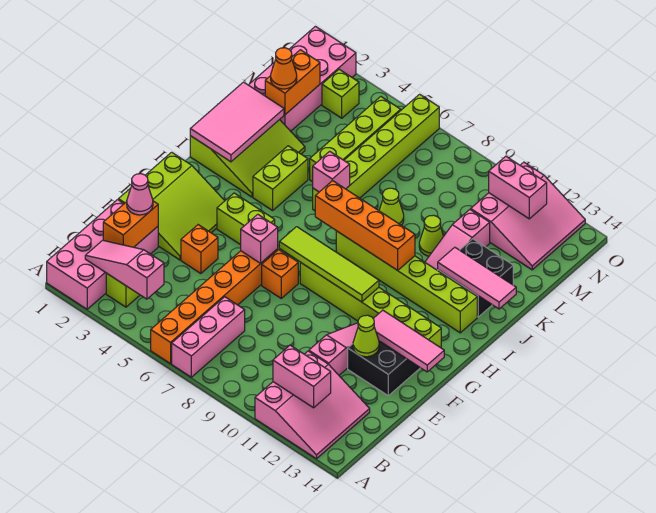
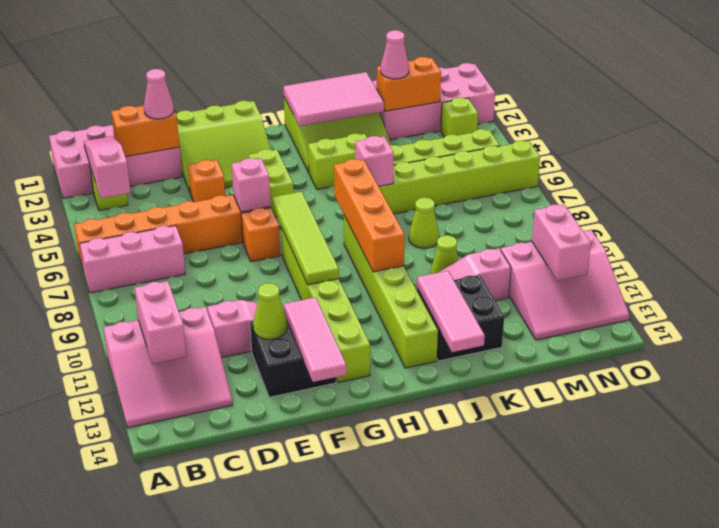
orange cone L2 level 3 -> pink cone L2 level 3

